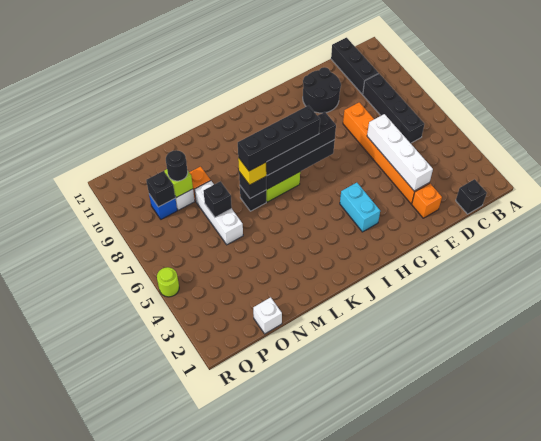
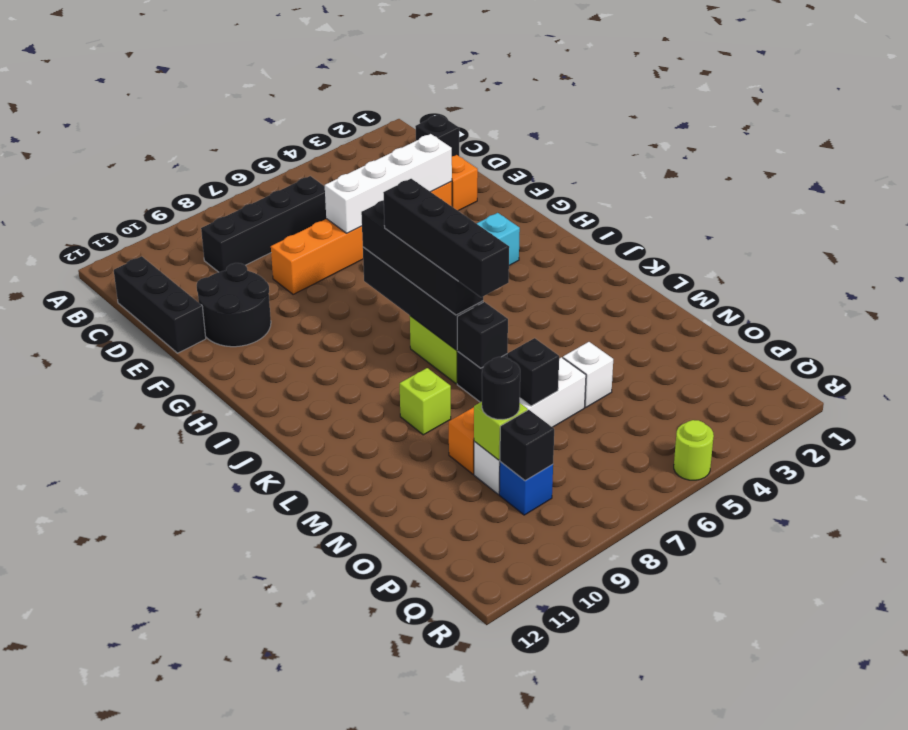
black brick C10:C12 level 1 -> black brick C12:E12 level 1
yellow brick L7 level 3 -> none
none -> lime brick L9 level 1
white brick O1 level 1 -> white brick N5 level 1

